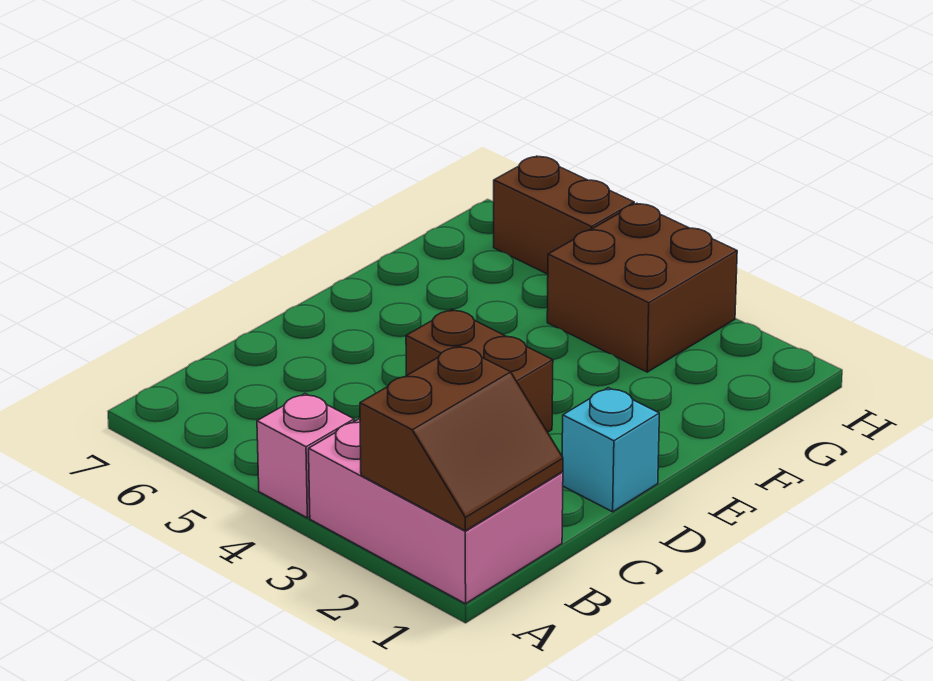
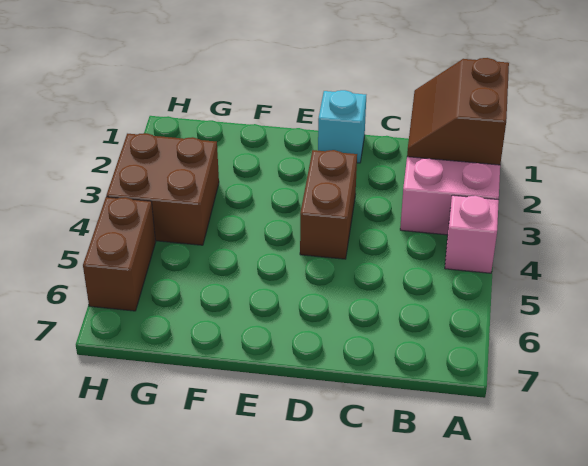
brown slope A1:B2 level 2 top 2 -> brown slope A1:B2 level 2 top A

